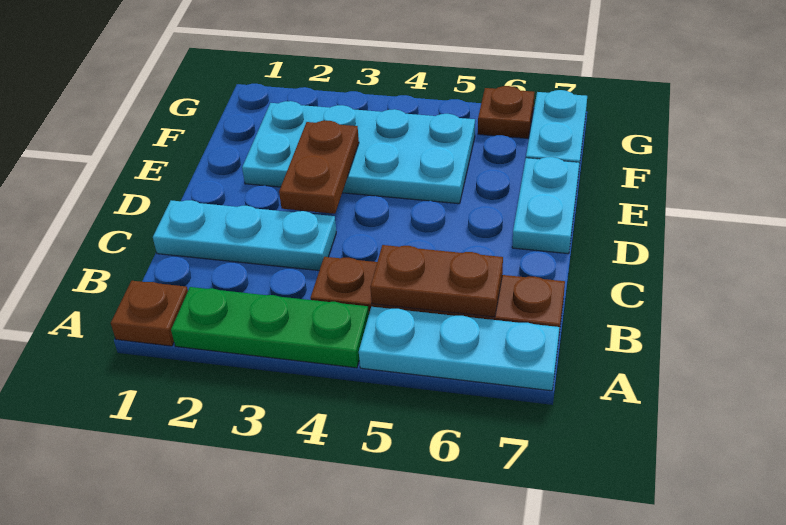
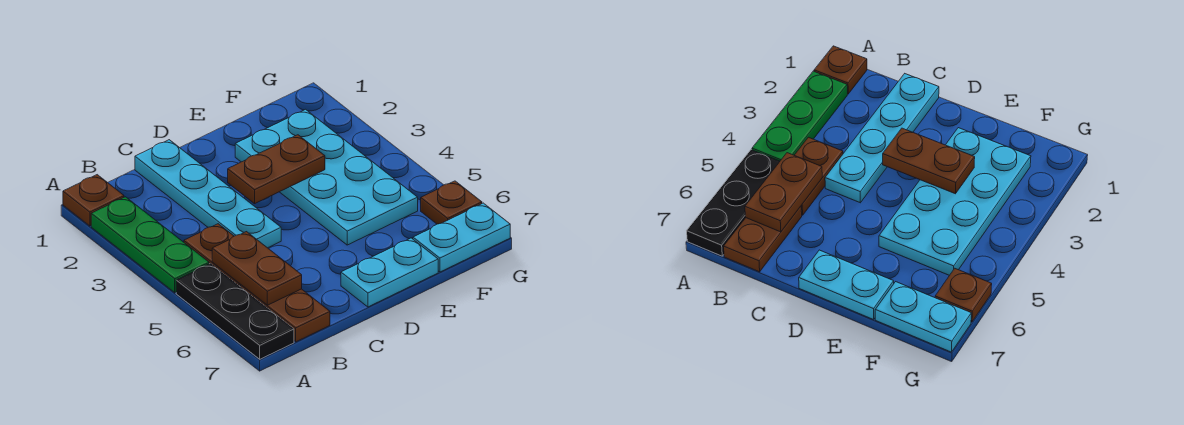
cyan plate A5:A7 level 1 -> black plate A5:A7 level 1
cyan plate C1:C3 level 1 -> cyan plate C1:C4 level 1

